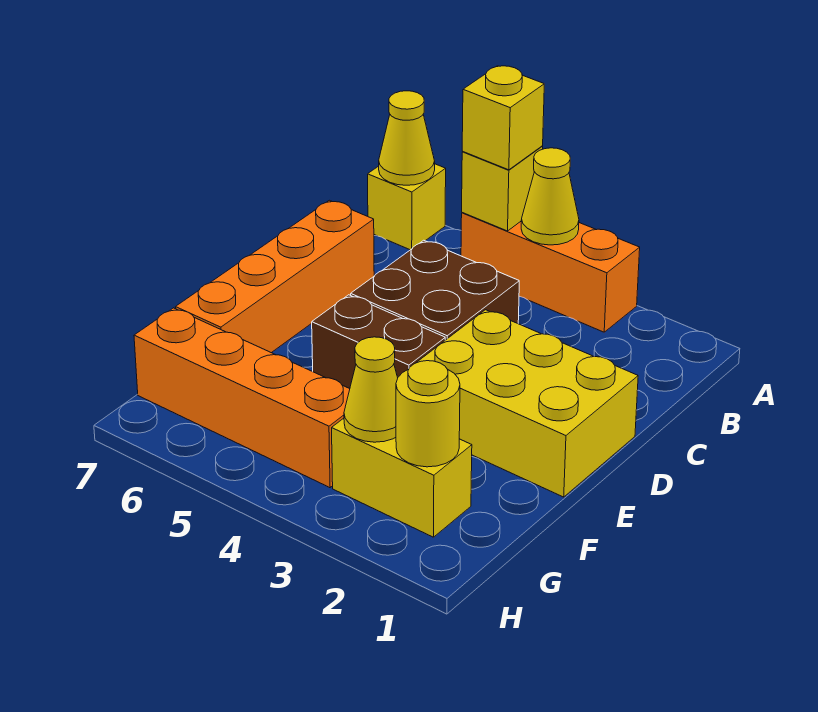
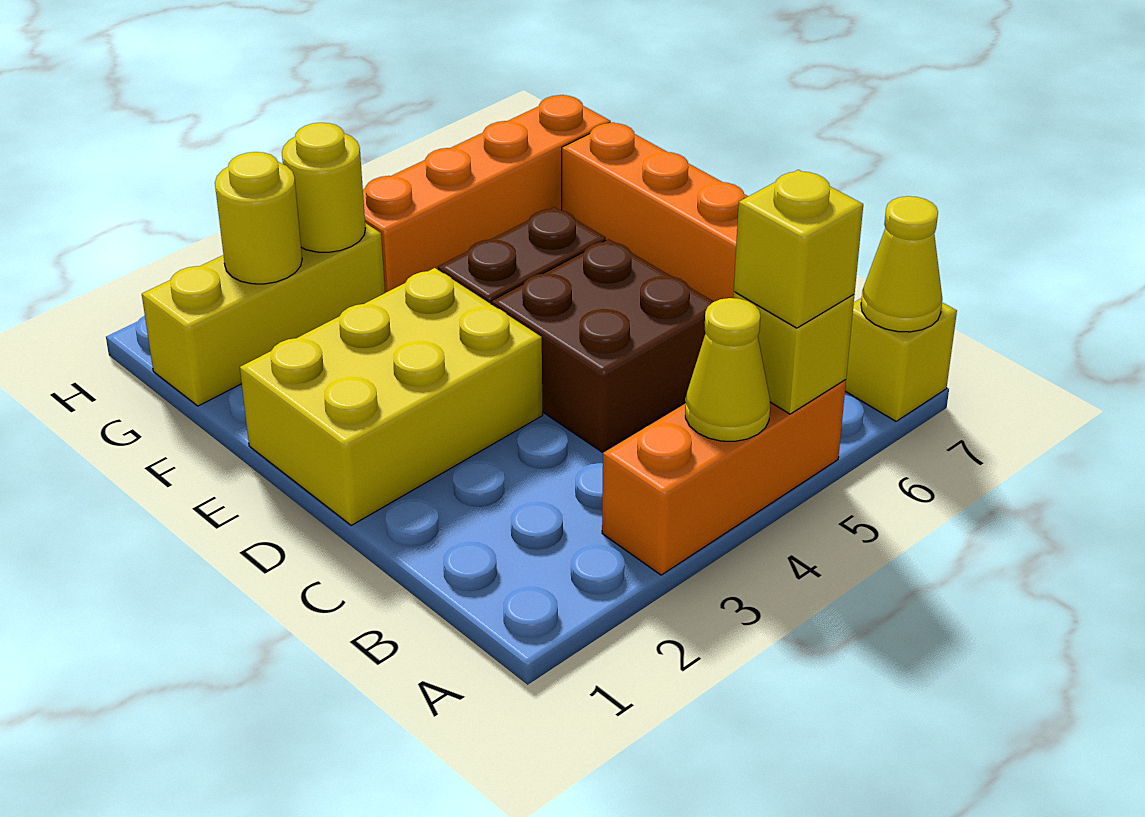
yellow brick G2:G3 level 1 -> yellow brick G1:G3 level 1
yellow cone G3 level 2 -> yellow round brick G3 level 2

